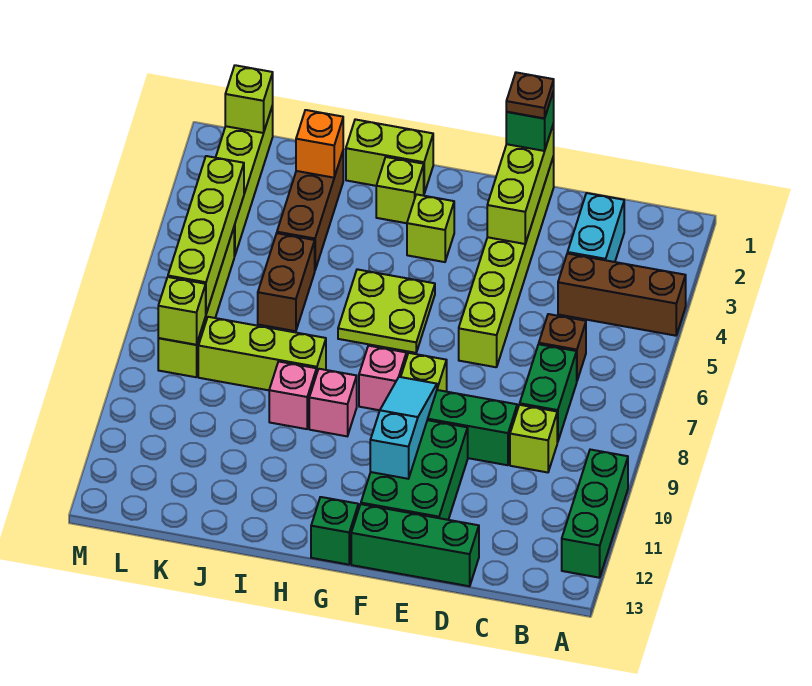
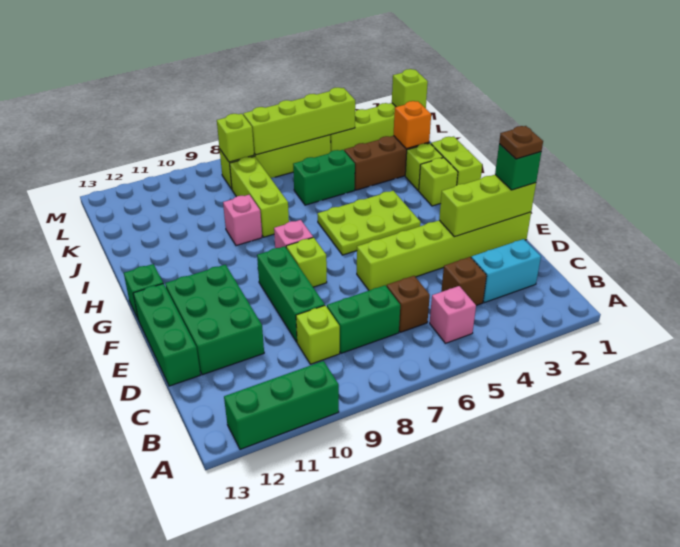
brown brick A4:C4 level 1 -> brown brick C4 level 1
green brick E10:F12 level 1 -> green brick D11:F12 level 1
cyan slope F9:F11 level 2 top 11 -> none
lime brick G3 level 1 -> lime brick I2 level 1
lime plate G5:H6 level 1 -> lime plate G4:H6 level 1
pink brick H9 level 1 -> pink brick B5 level 1
brown brick J5:J6 level 1 -> green brick J5:J6 level 1

